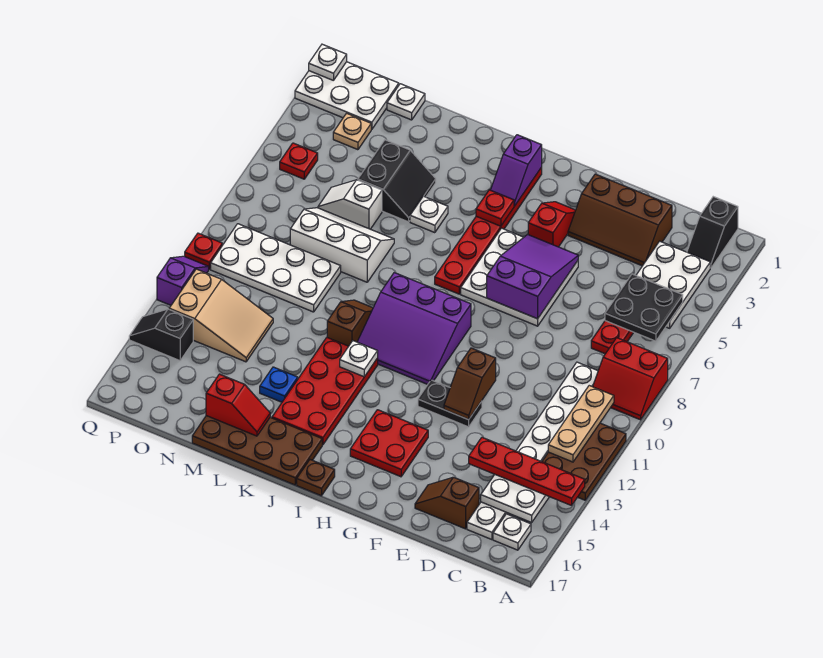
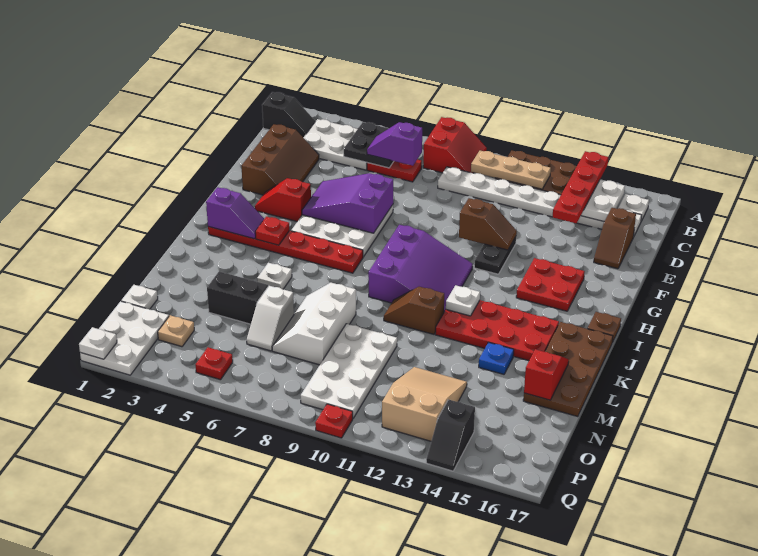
purple slope Q11:Q12 level 1 top 12 -> purple slope C6:C7 level 3 top 7

